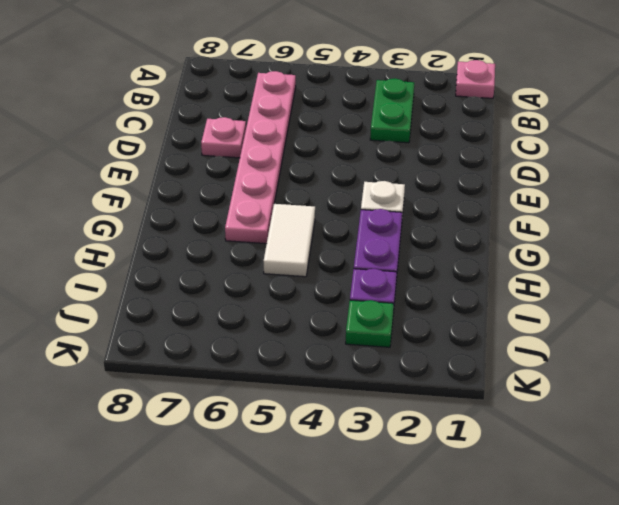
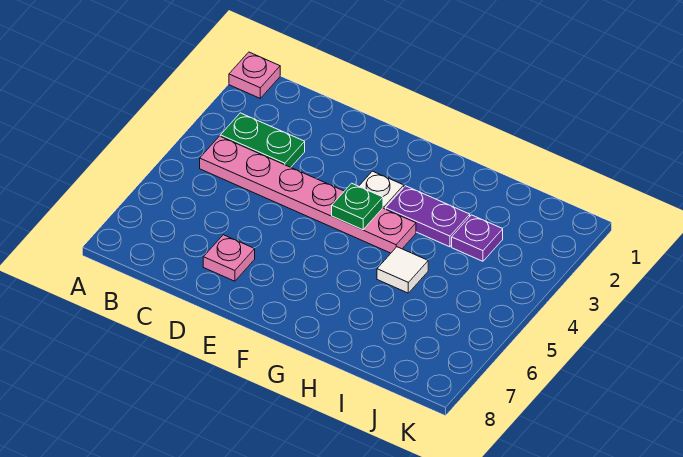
pink plate B6:G6 level 1 -> pink plate B4:G4 level 1
white tile G5:H5 level 1 -> white tile H5 level 1
green plate J3 level 1 -> green plate F4 level 2

